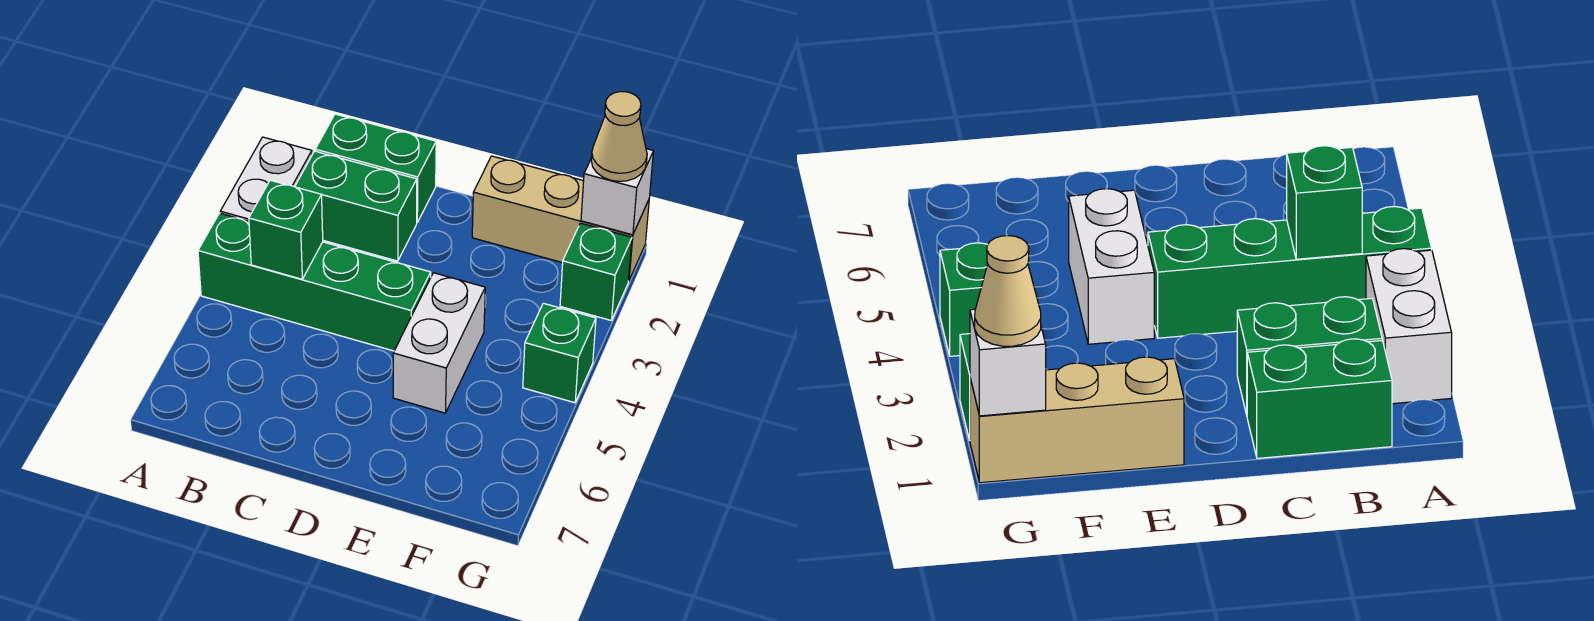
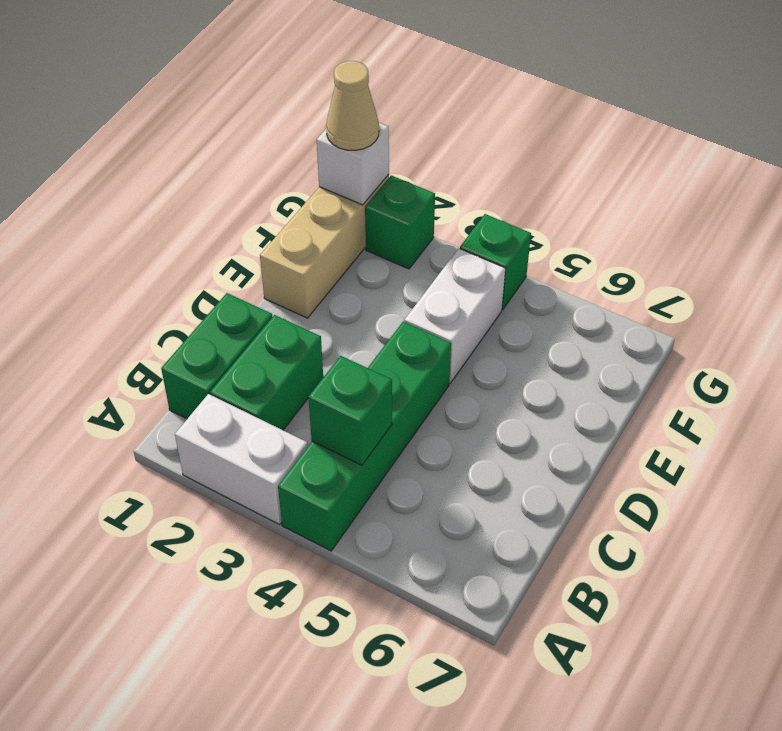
white brick E4:E5 level 1 -> white brick E4:F4 level 1

